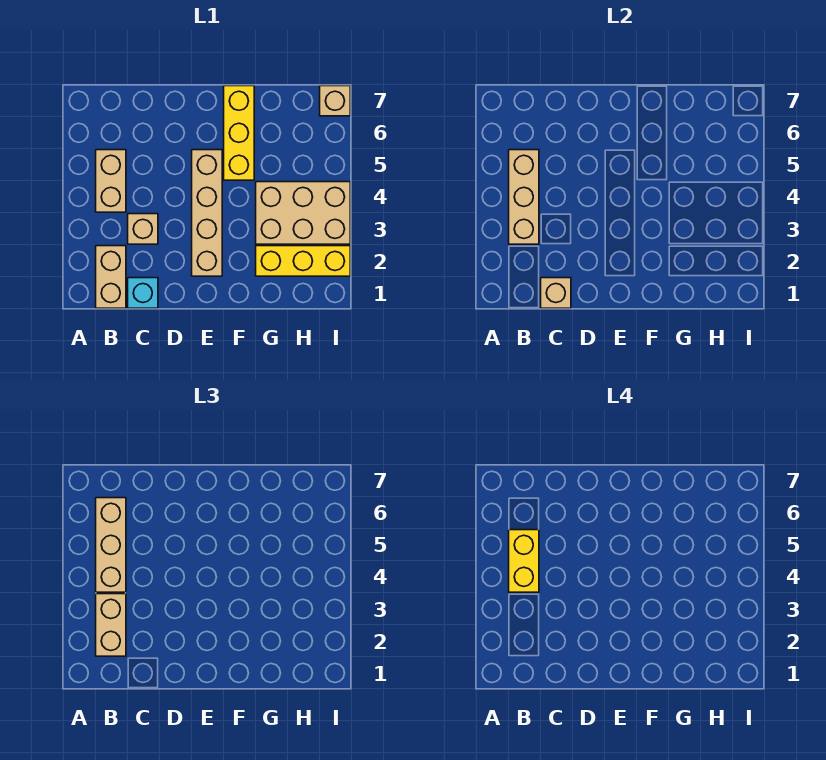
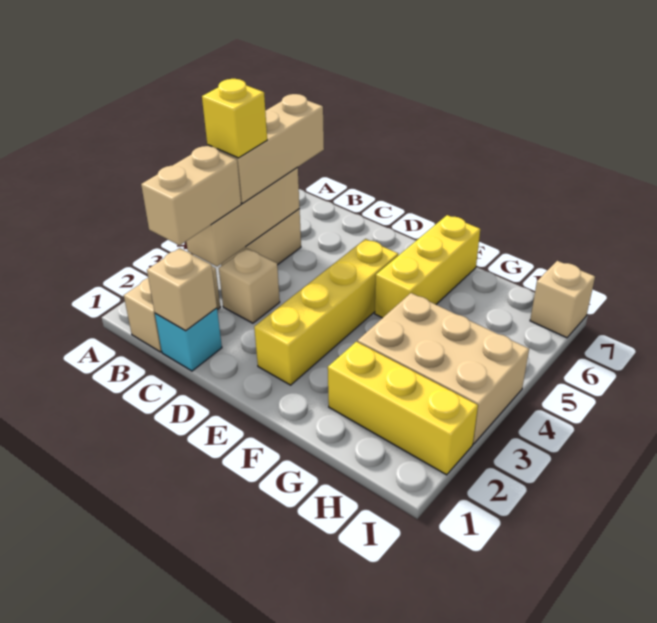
yellow brick B4:B5 level 4 -> yellow brick B4 level 4
tan brick E2:E5 level 1 -> yellow brick E2:E5 level 1

